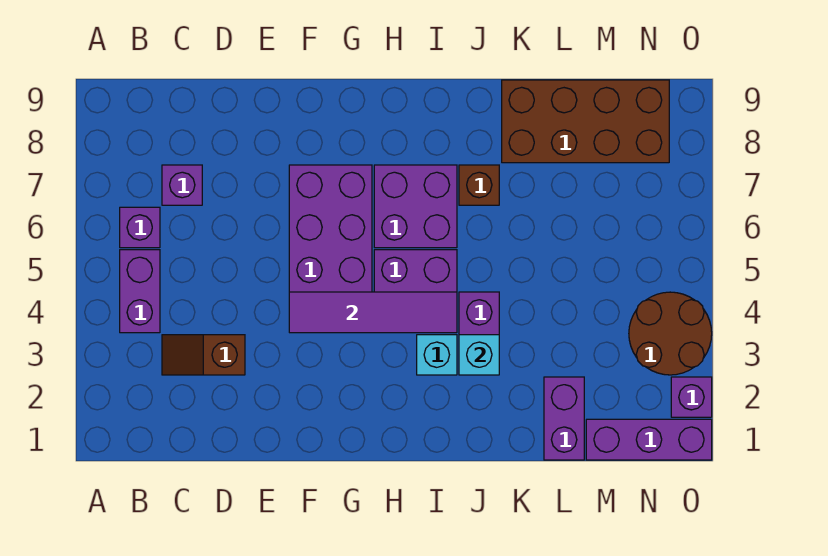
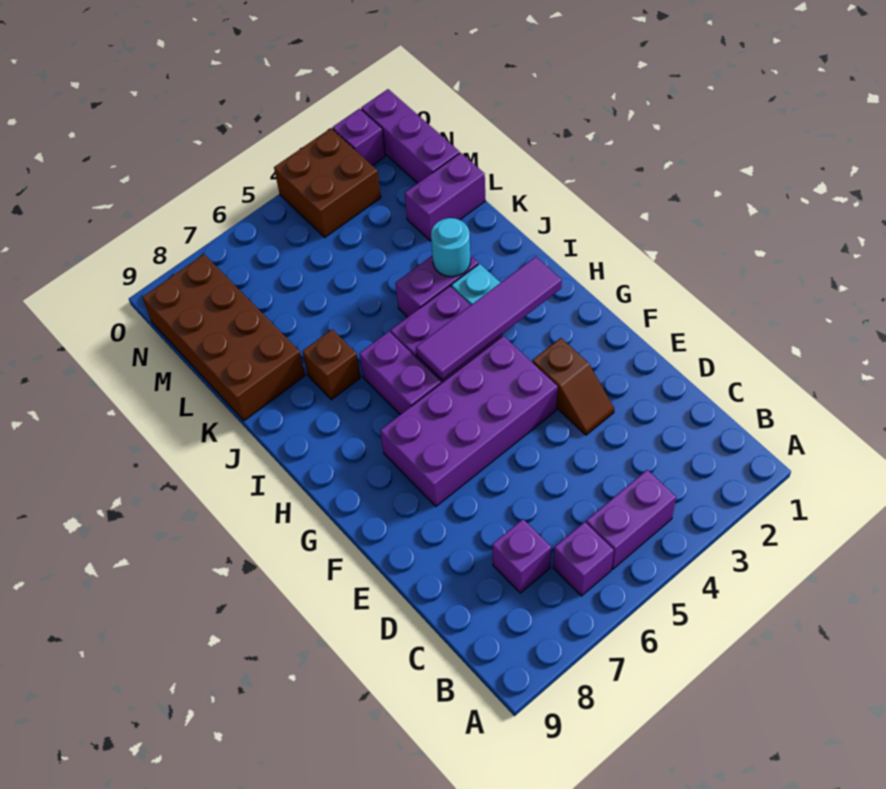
brown slope C3:D3 level 1 top D -> brown slope E3:F3 level 1 top F
purple tile F4:I4 level 2 -> purple tile H2:H5 level 2
purple brick H6:I7 level 1 -> purple brick H6:I6 level 1
cyan brick J3 level 2 -> cyan round brick J3 level 2
brown round brick N3:O4 level 1 -> brown brick N3:O4 level 1

